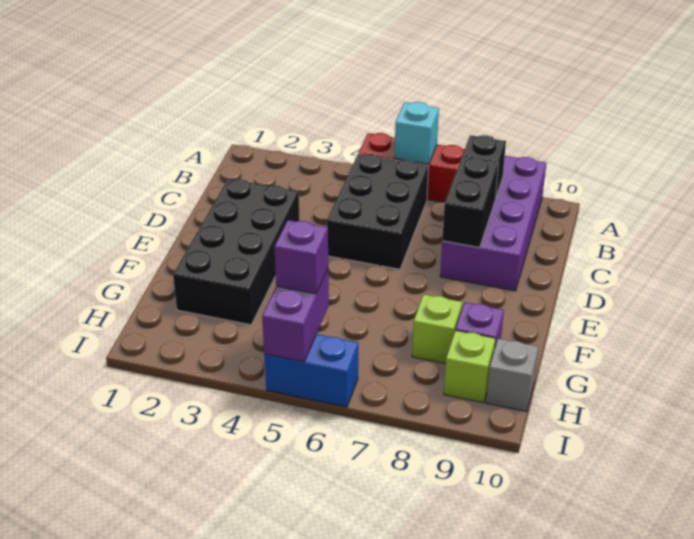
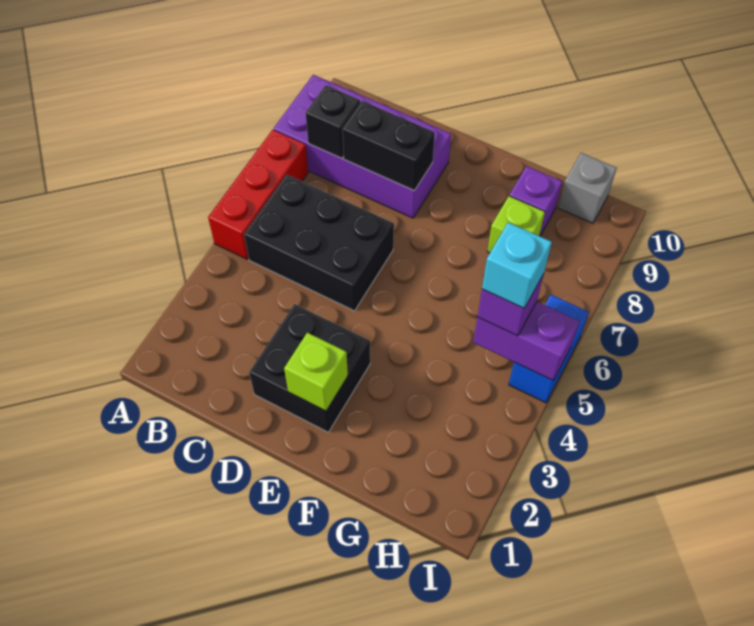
cyan brick A6 level 2 -> cyan brick H5 level 4
black brick D2:G3 level 1 -> black brick D2:E3 level 1
lime brick H9 level 1 -> lime brick E2 level 2

